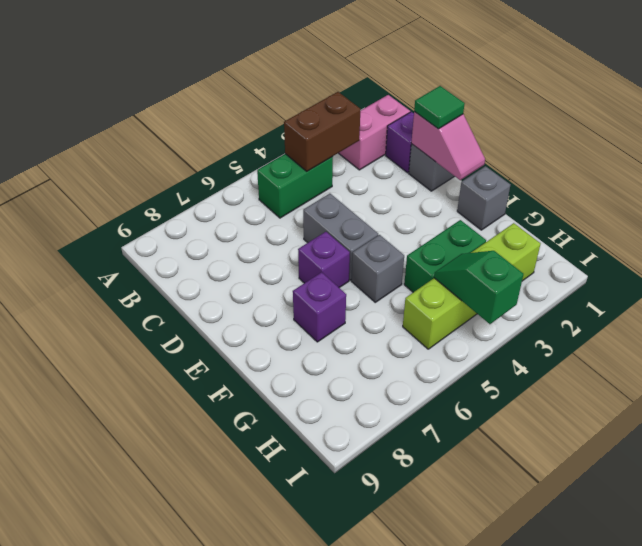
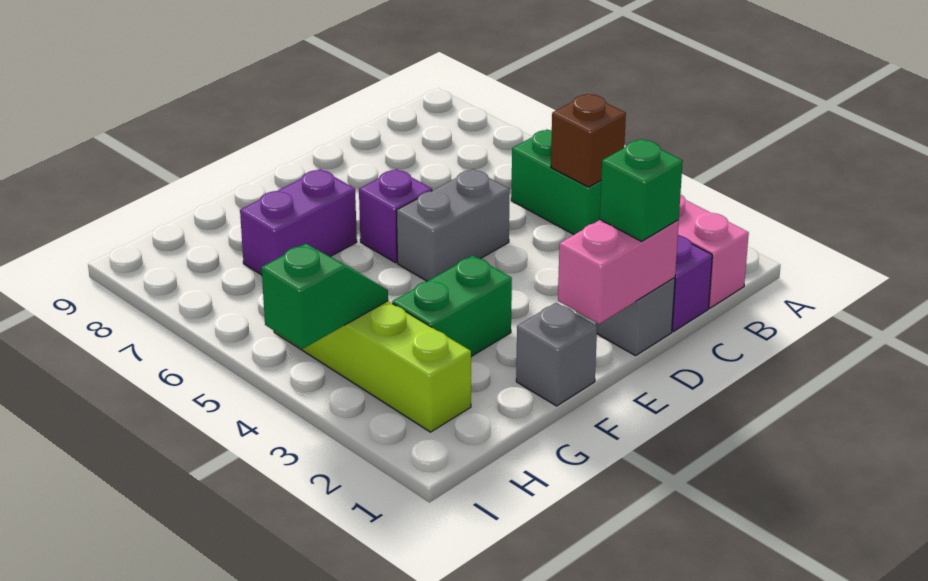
brown brick B3:B4 level 2 -> brown brick B4 level 2
pink slope D1:E1 level 2 top D -> pink brick D1:E1 level 2
green tile D1 level 3 -> green brick D1 level 3
grey brick F5 level 1 -> none
purple brick F7 level 1 -> purple brick F7:G7 level 1
green brick G3:G4 level 1 -> green brick F3:G3 level 1

